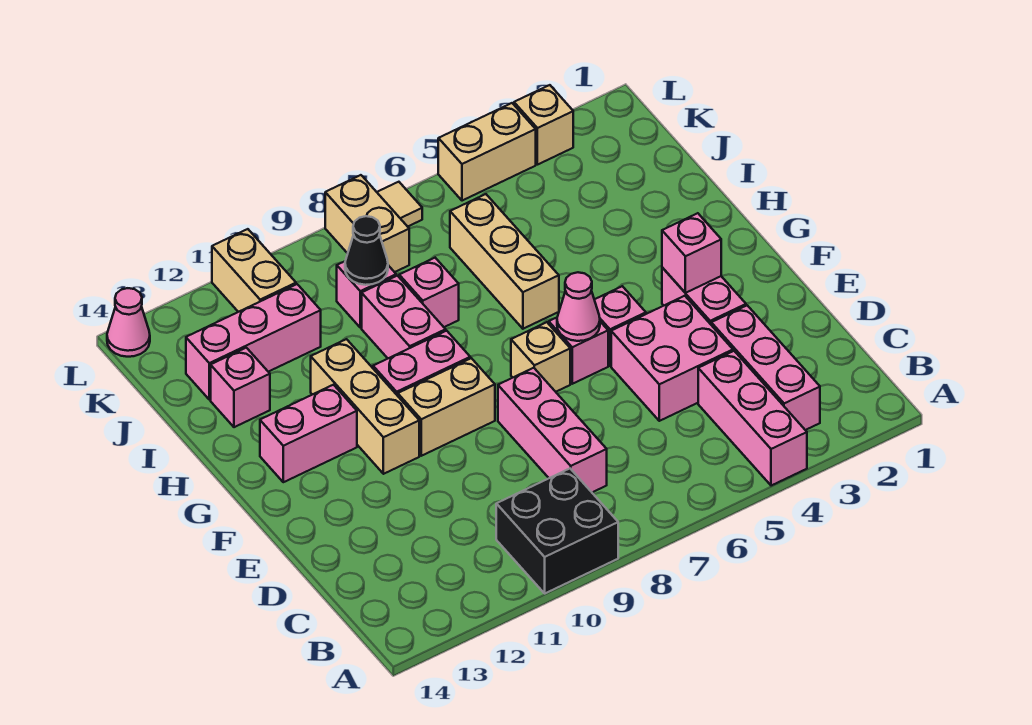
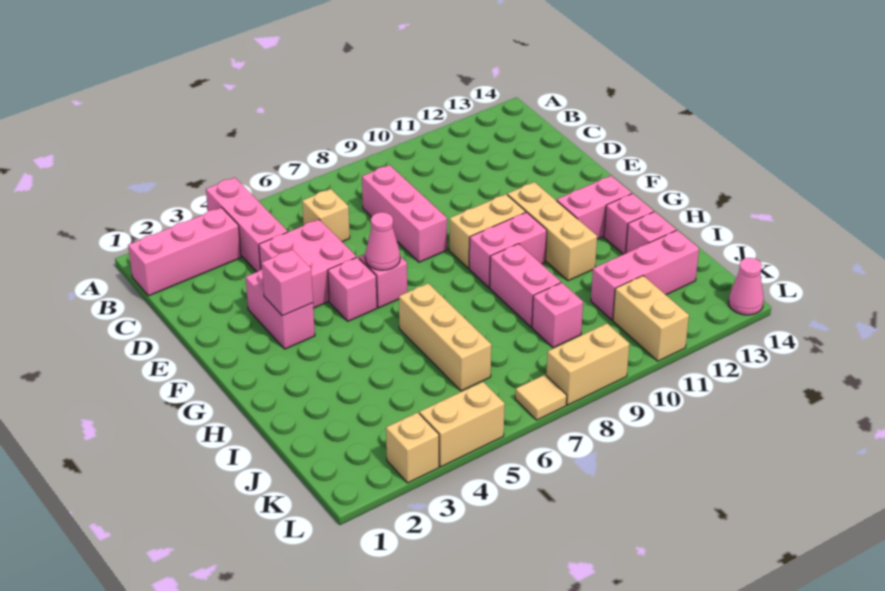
black brick A9:B10 level 1 -> none
pink brick B3:D3 level 1 -> pink brick B1:B3 level 1
tan brick F7 level 1 -> tan brick C6 level 1
pink brick I8 level 1 -> pink brick H13 level 1
black cone J9 level 2 -> none
tan brick K8:L8 level 1 -> tan brick L8:L9 level 1

